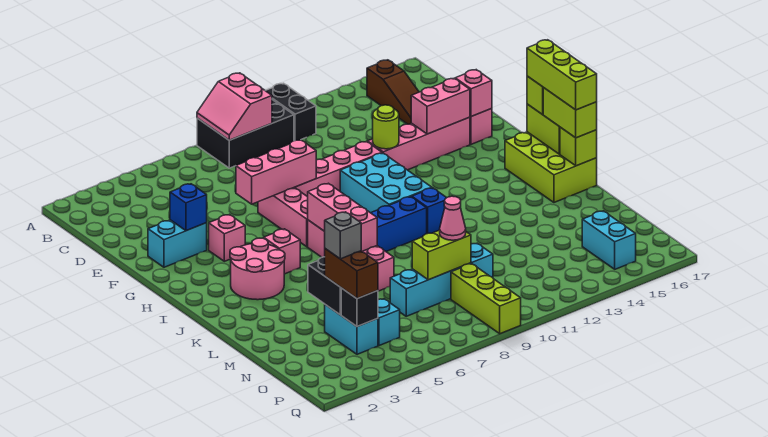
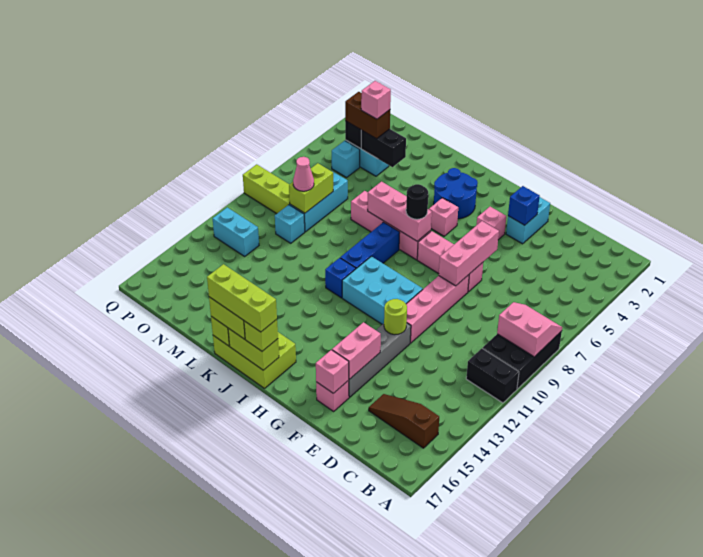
pink brick F12:F15 level 1 -> grey brick F12:F15 level 1
pink round brick I3:J4 level 1 -> blue round brick I3:J4 level 1
none -> black round brick I7 level 3
grey brick N4 level 4 -> pink brick N4 level 4
cyan brick O15:P15 level 1 -> cyan brick O12:P12 level 1

